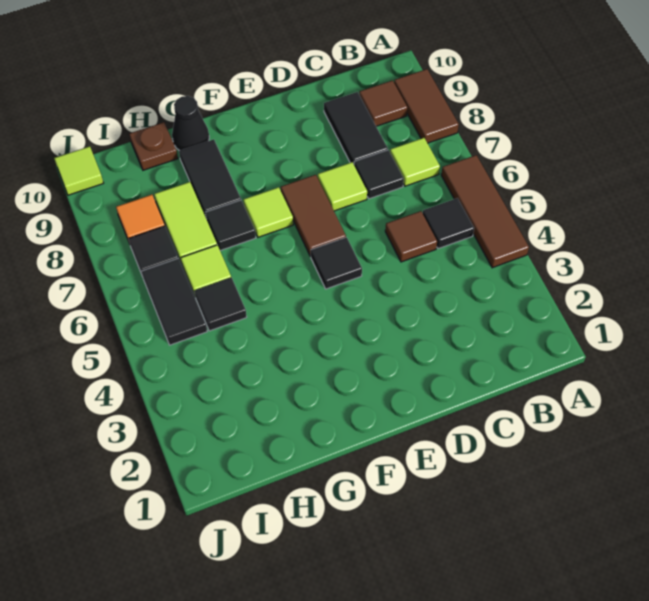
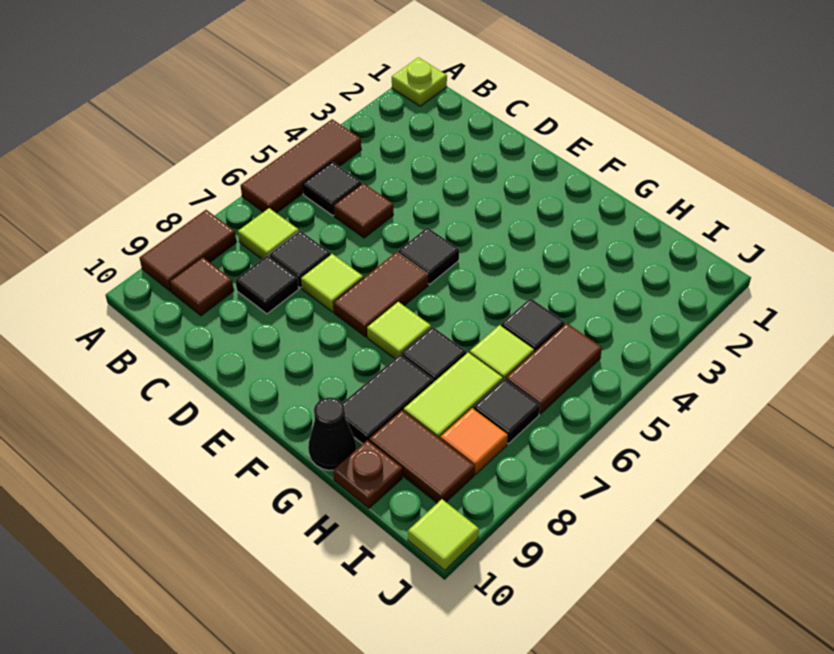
none -> lime plate A1 level 1
black tile C8:C9 level 1 -> black tile C8 level 1
none -> brown tile H9:I9 level 1
black tile I5:I6 level 1 -> brown tile I5:I6 level 1

